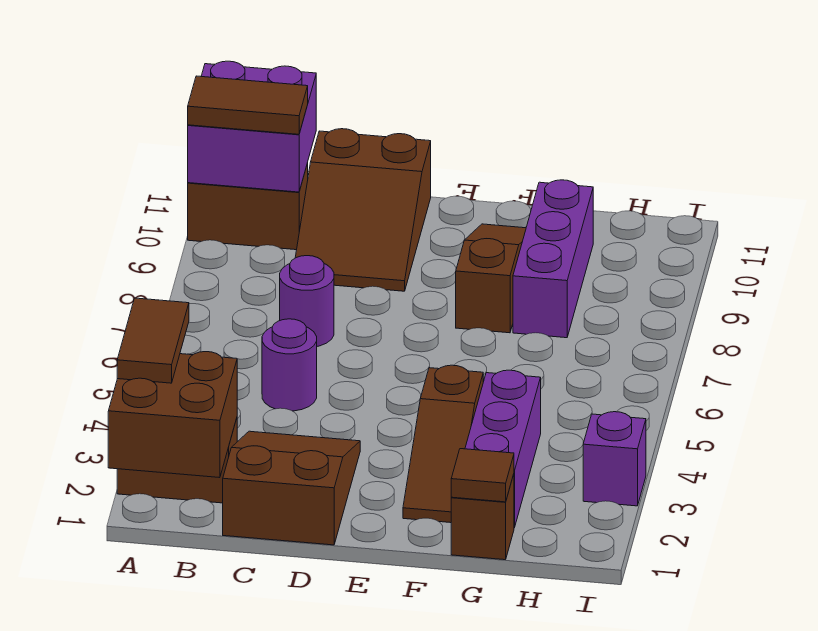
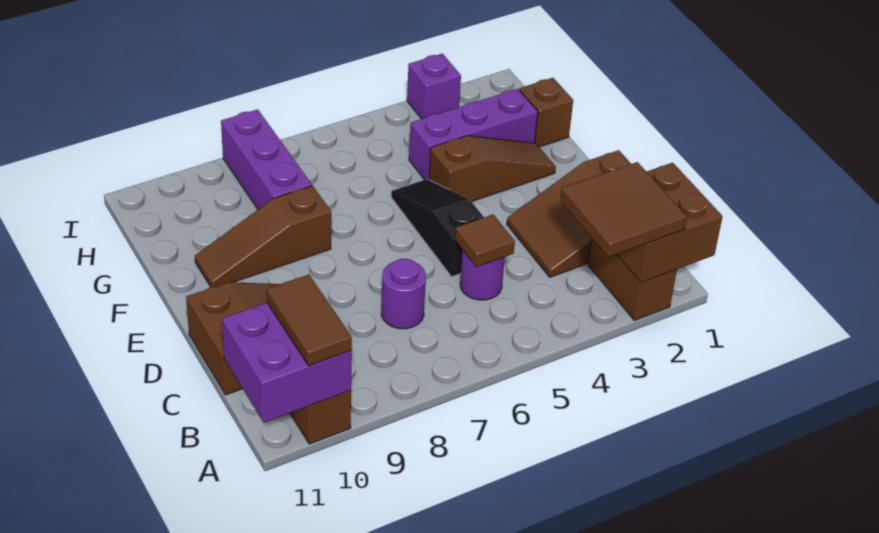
brown tile A2:A3 level 3 -> brown tile A2:B3 level 3
none -> black slope D5:F5 level 1 top D
brown tile G1 level 2 -> brown tile C5 level 2
purple brick G8:G10 level 1 -> purple brick G8:I8 level 1

